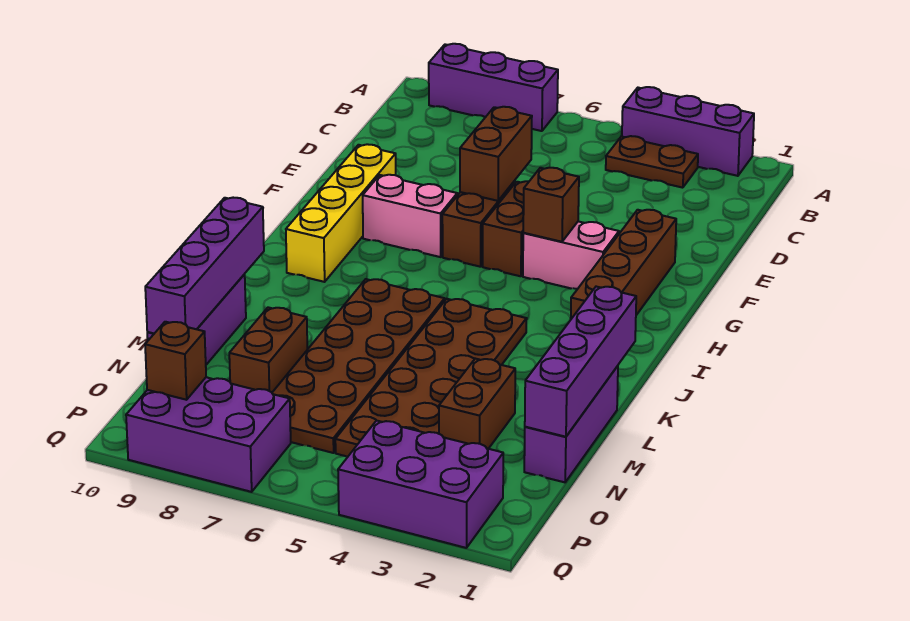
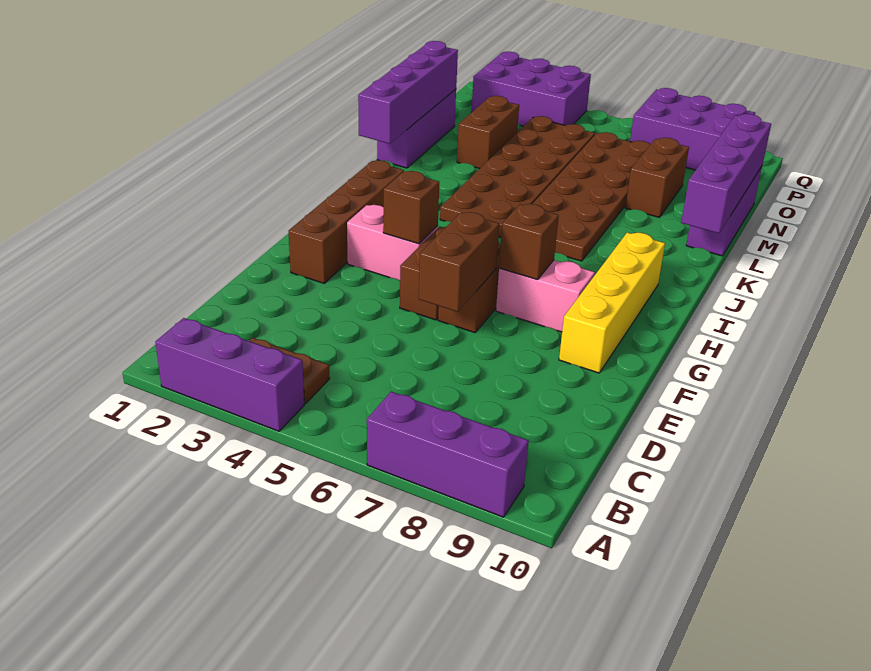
brown brick P9 level 2 -> brown brick G7 level 2

